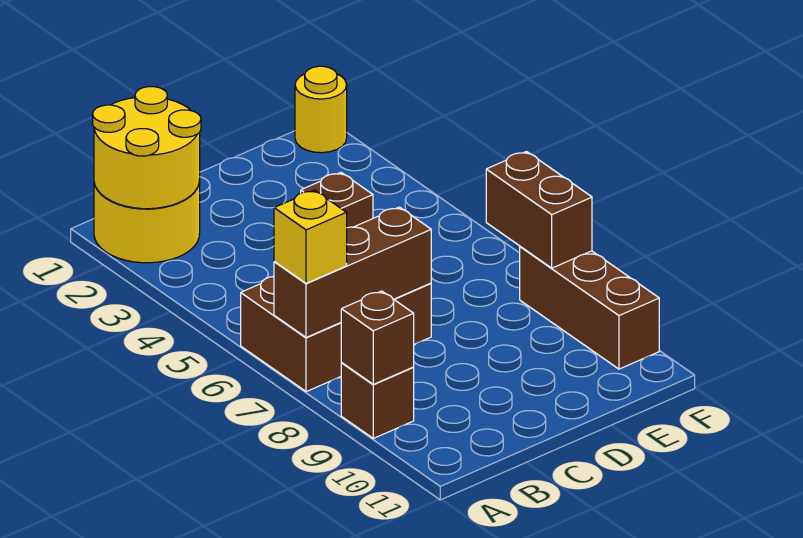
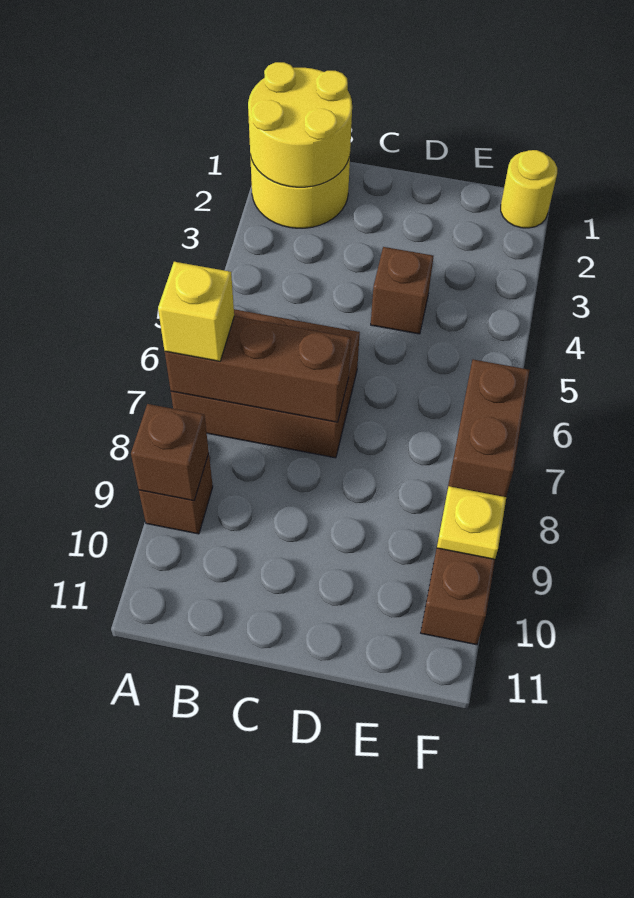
none -> yellow plate F9 level 2

